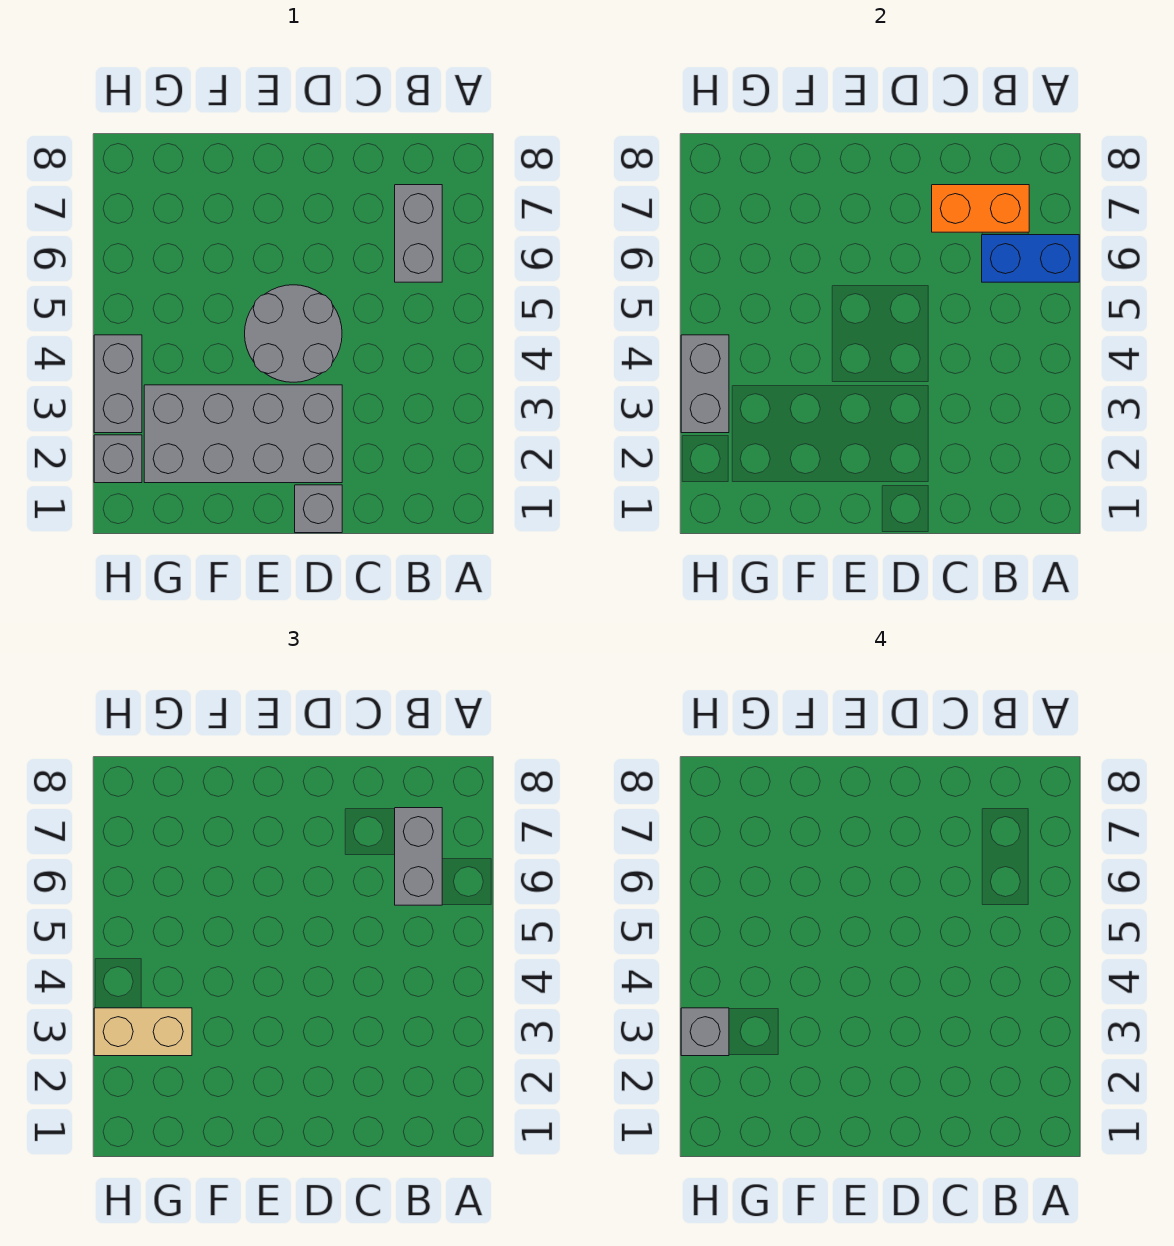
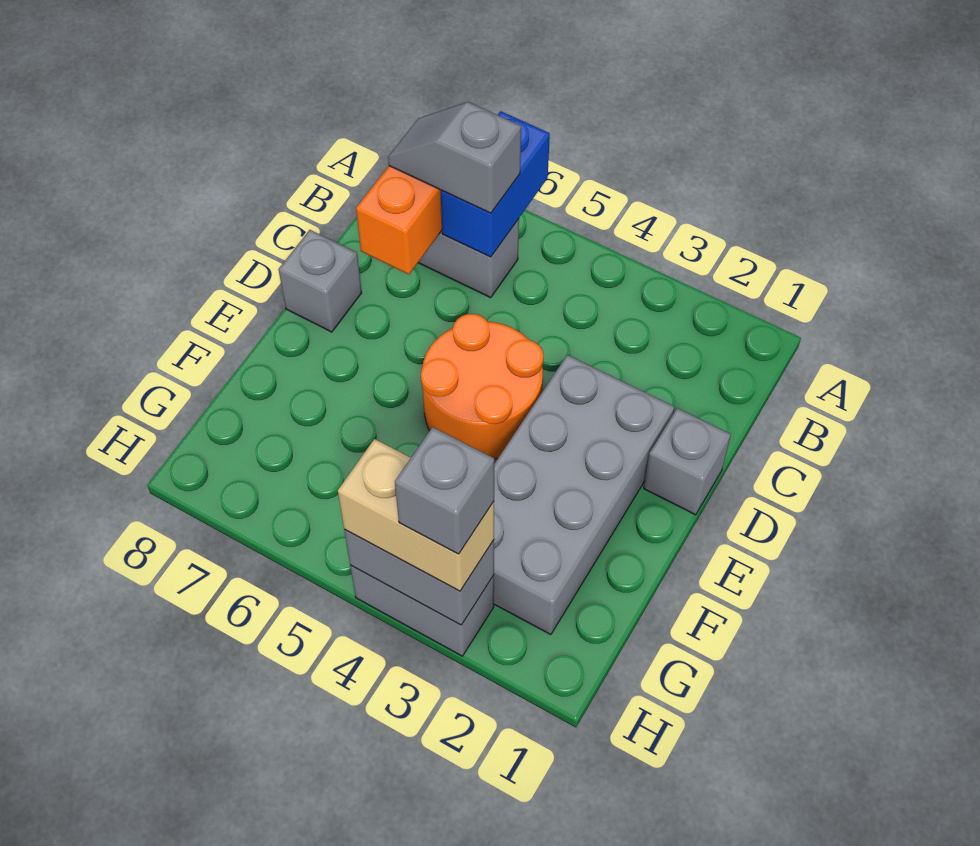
grey brick B6:B7 level 3 -> grey slope B6:B7 level 3 top 6
grey round brick D4:E5 level 1 -> orange round brick D4:E5 level 1
tan brick G3:H3 level 3 -> tan brick H3:H4 level 3
grey brick H2 level 1 -> grey brick D8 level 1

